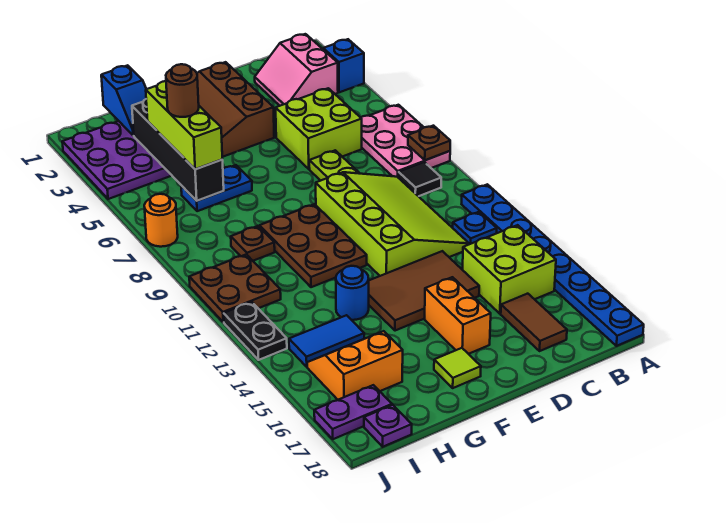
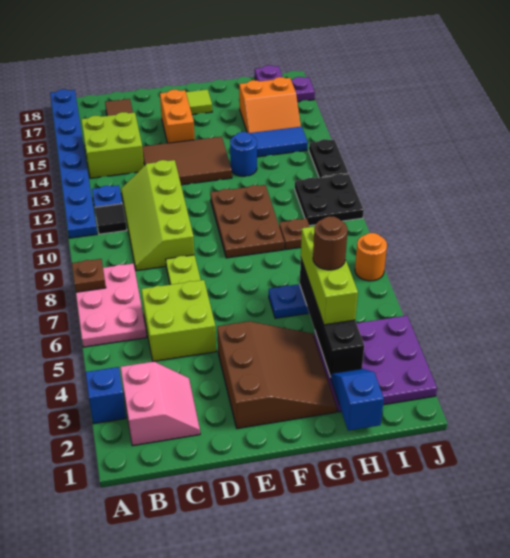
black tile B9 level 1 -> black tile B11 level 1
lime slope C9:E12 level 1 top E -> lime slope C9:D12 level 1 top D
brown plate I10:J11 level 1 -> black plate I10:J11 level 1

